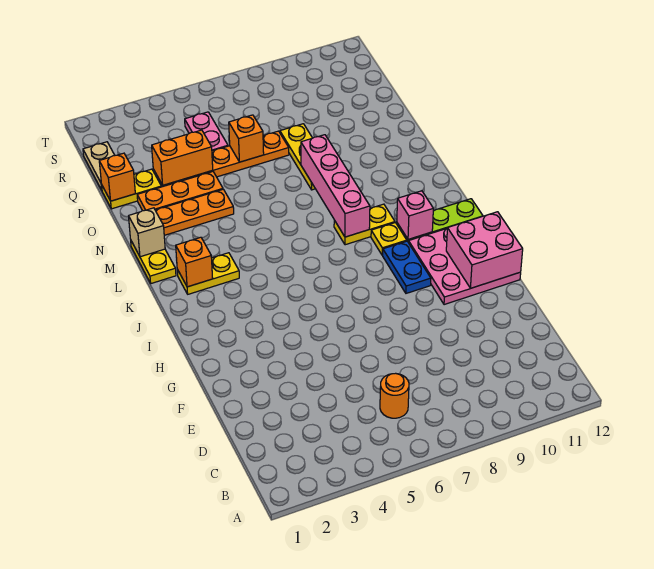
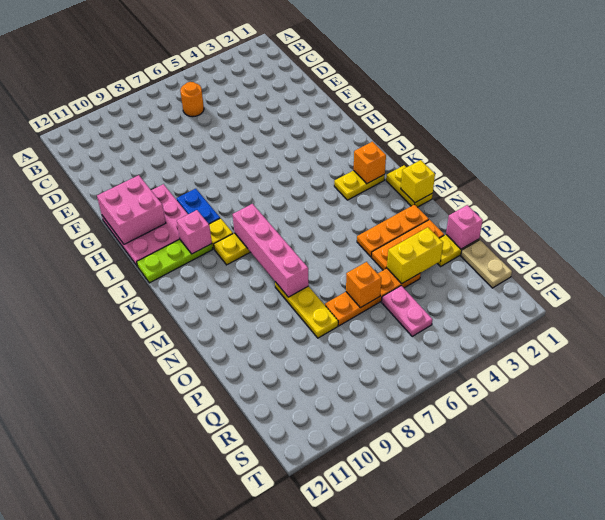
tan brick M1 level 2 -> yellow brick M1 level 2
orange brick P1 level 2 -> pink brick P1 level 2
orange brick P3:P4 level 2 -> yellow brick P3:P4 level 2

